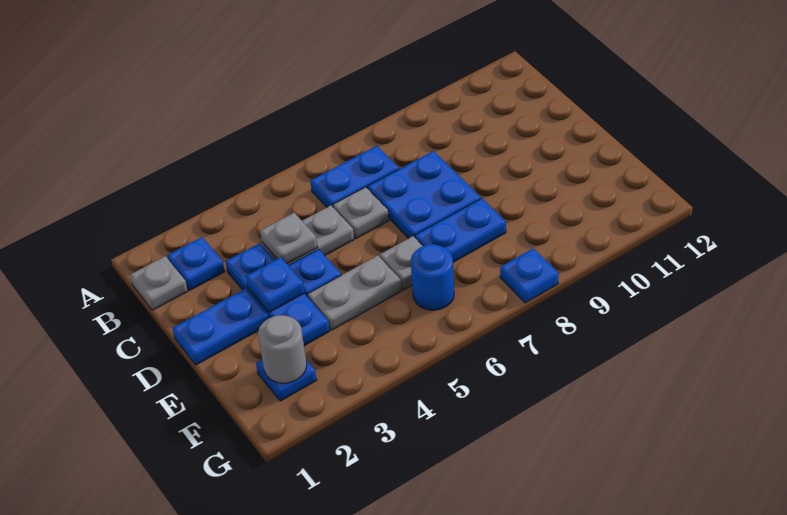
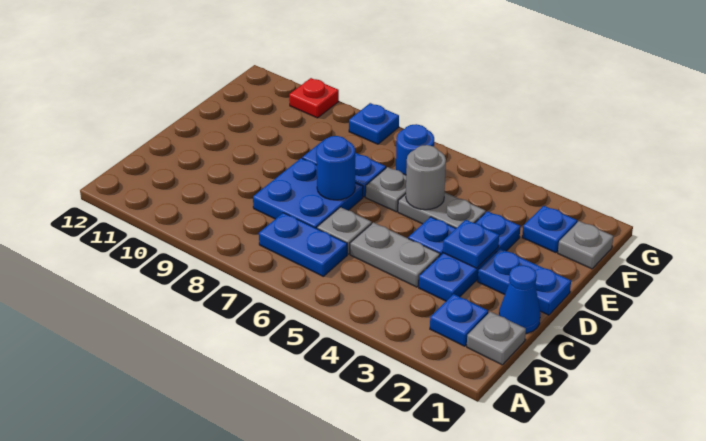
none -> blue cone C1 level 1
grey plate C4 level 2 -> grey plate F1 level 1
none -> blue round brick D7 level 2
grey round brick F2 level 2 -> grey round brick E5 level 2
none -> red plate G10 level 1

